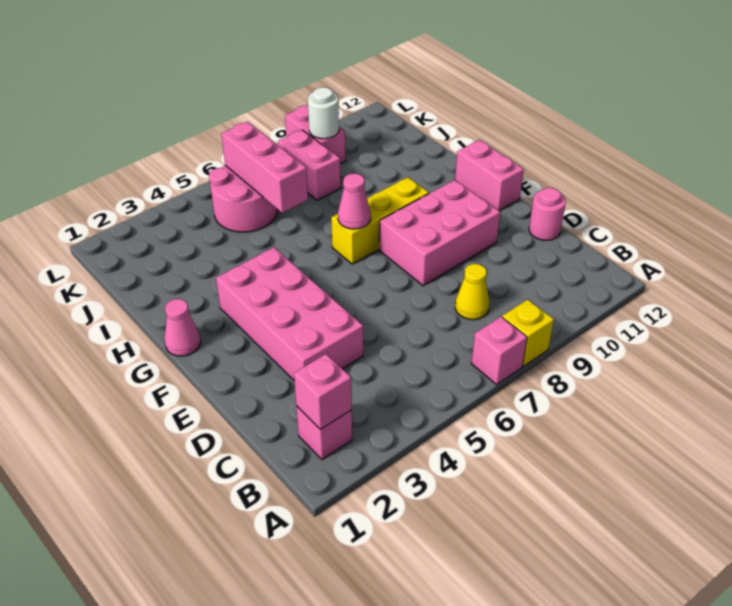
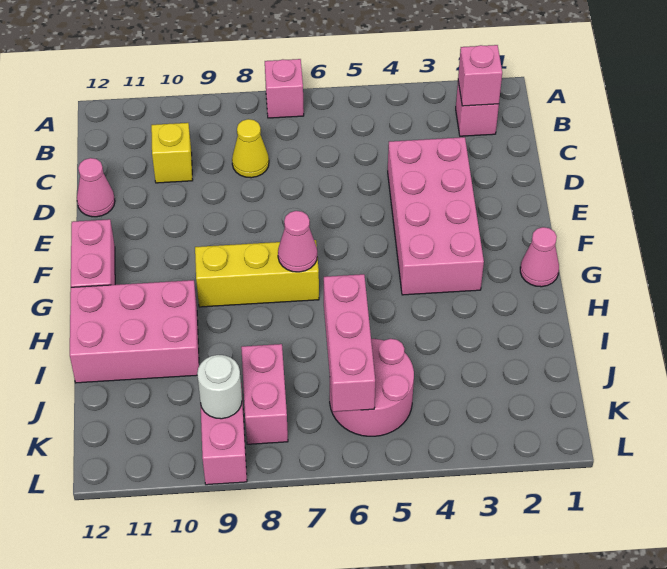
yellow brick A8 level 1 -> yellow brick C10 level 1
pink round brick D12 level 1 -> pink cone D12 level 1
pink brick E8:F10 level 1 -> pink brick H10:I12 level 1

